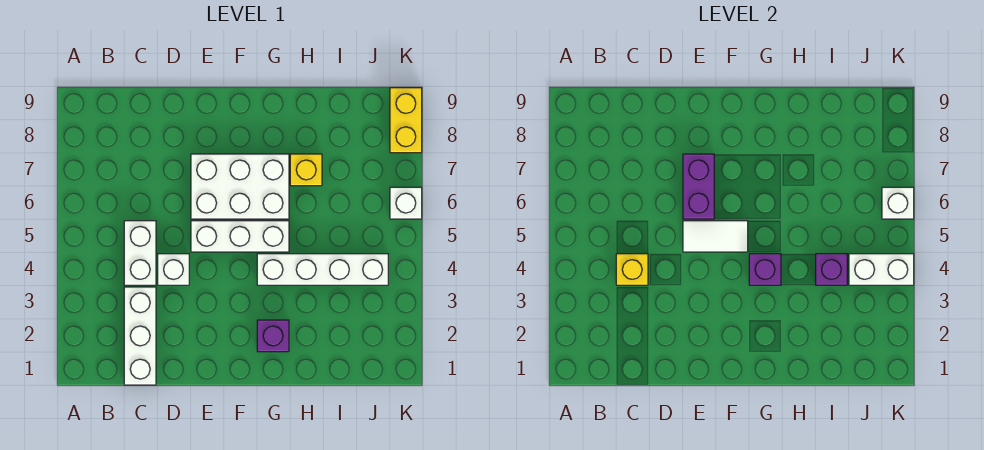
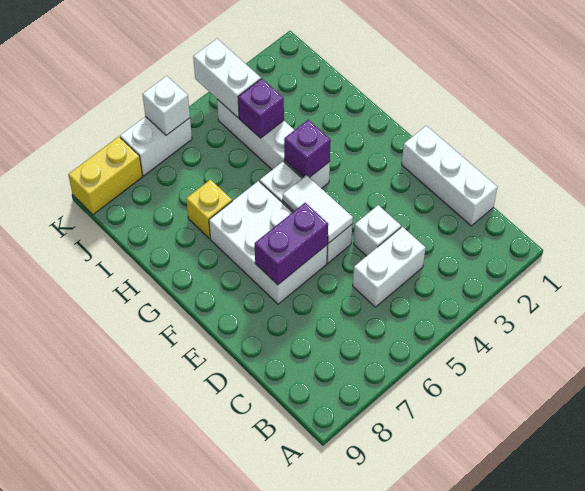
white brick C1:C3 level 1 -> white brick C1:E1 level 1
yellow brick C4 level 2 -> none
purple brick G2 level 1 -> none
white brick K6 level 1 -> white brick K6:K7 level 1

